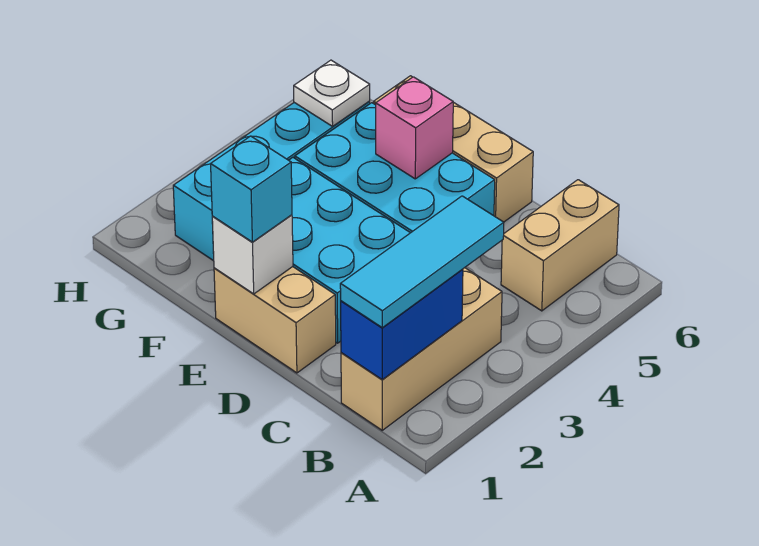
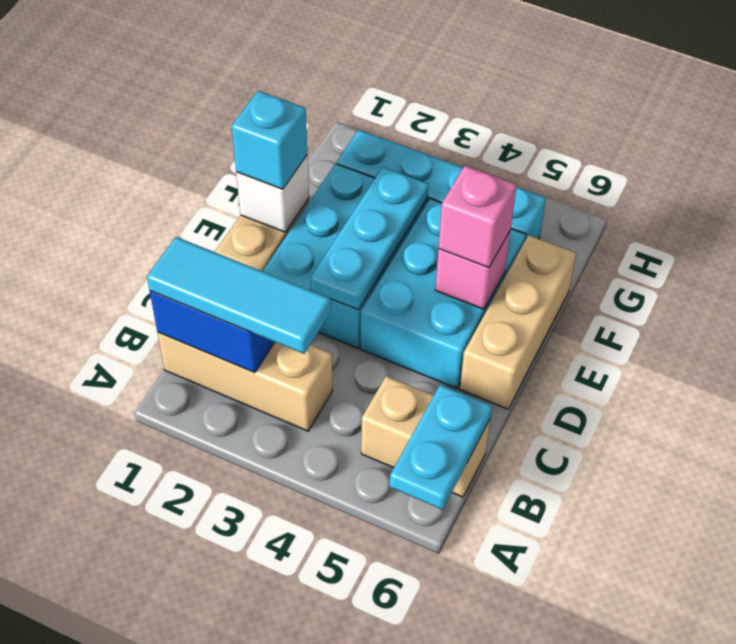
none -> cyan plate A6:B6 level 2
none -> cyan plate D3:F3 level 2
none -> pink brick E5 level 3
white plate G5 level 2 -> none

